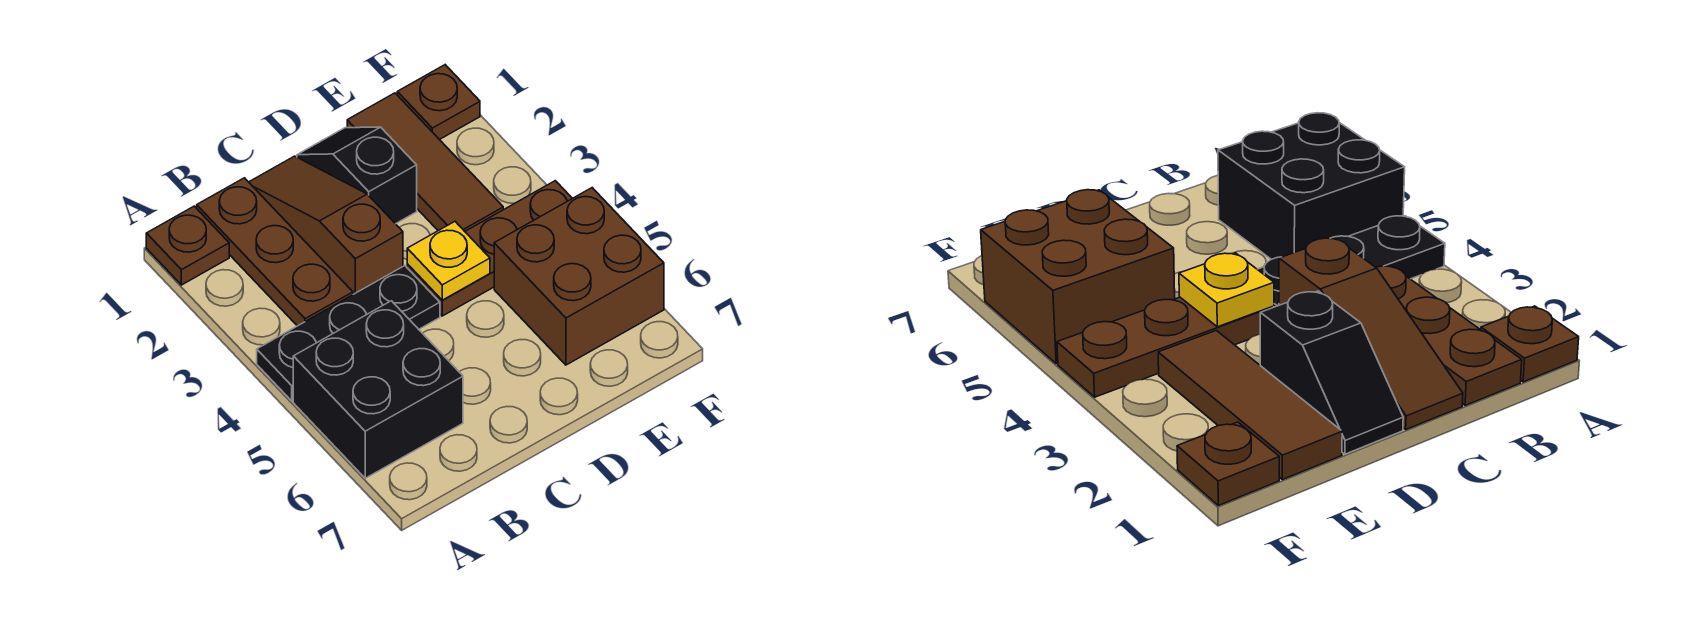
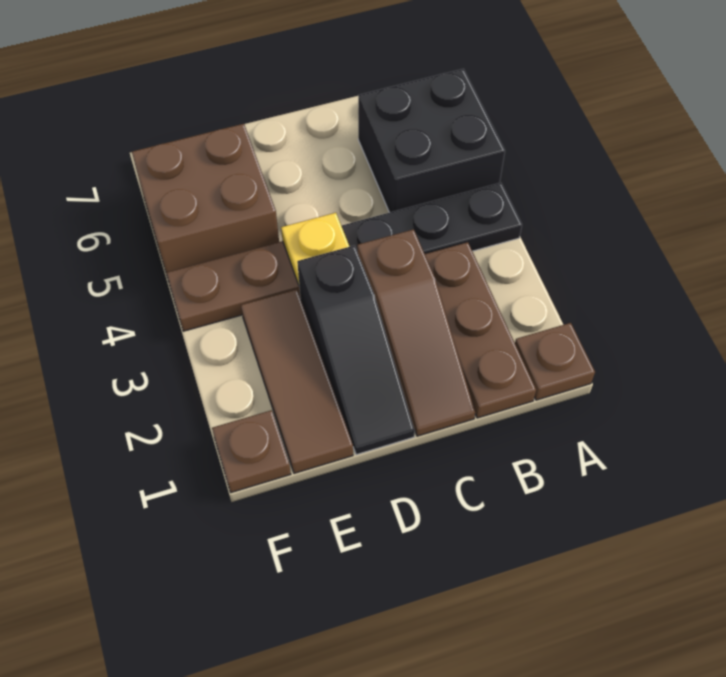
black slope D1:D2 level 1 top 2 -> black slope D1:D3 level 1 top 3

